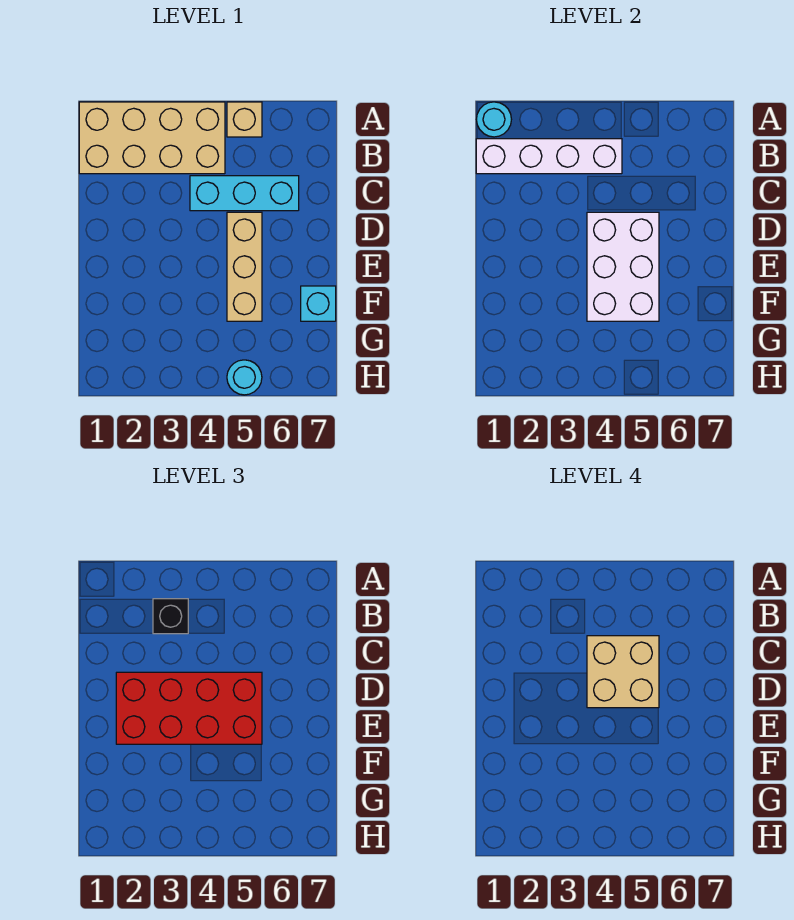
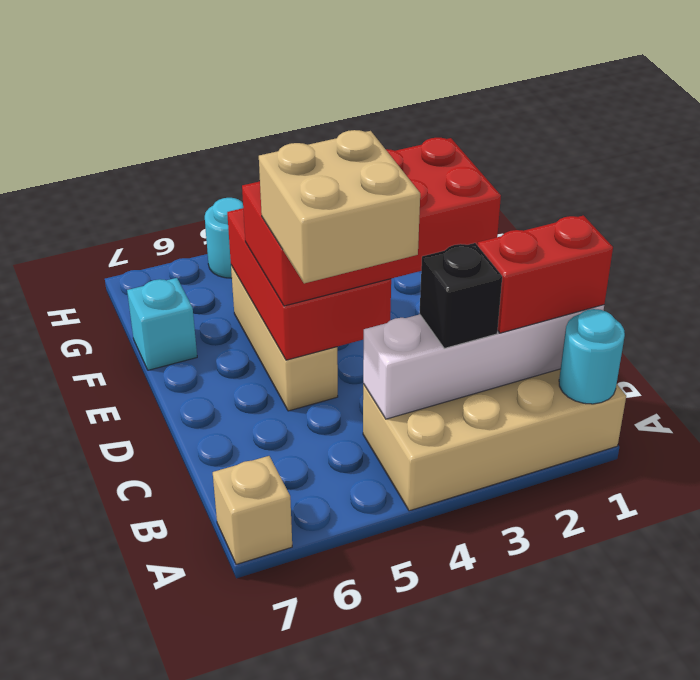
tan brick A5 level 1 -> tan brick A7 level 1
none -> red brick B1:B2 level 3
cyan brick C4:C6 level 1 -> none
white brick D4:F5 level 2 -> red brick D4:F5 level 2

